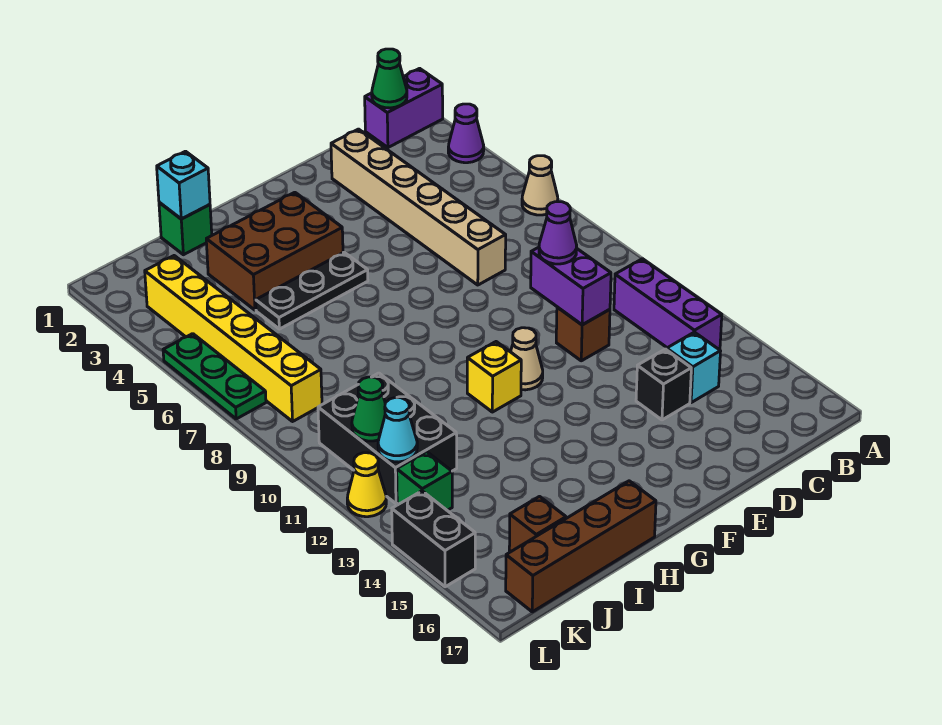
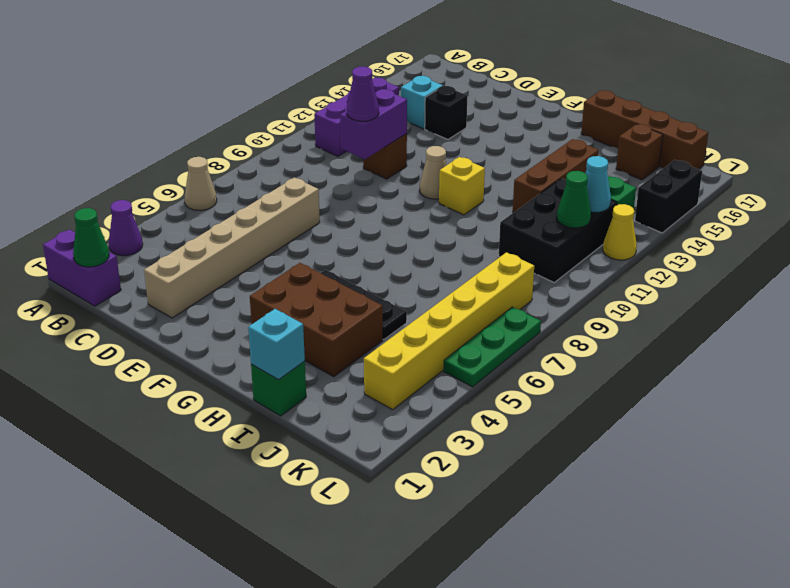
none -> brown brick I12:I14 level 1

